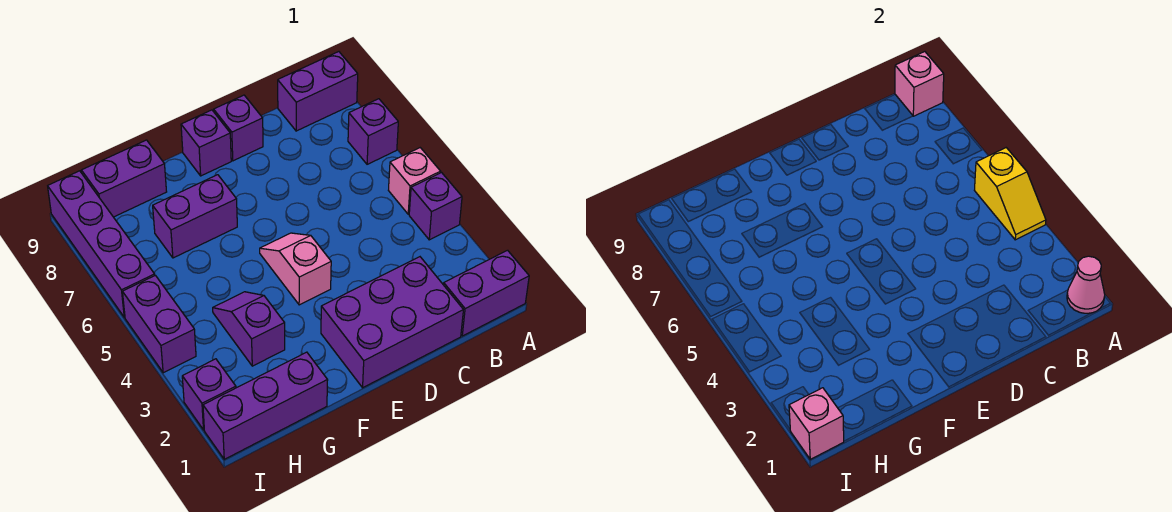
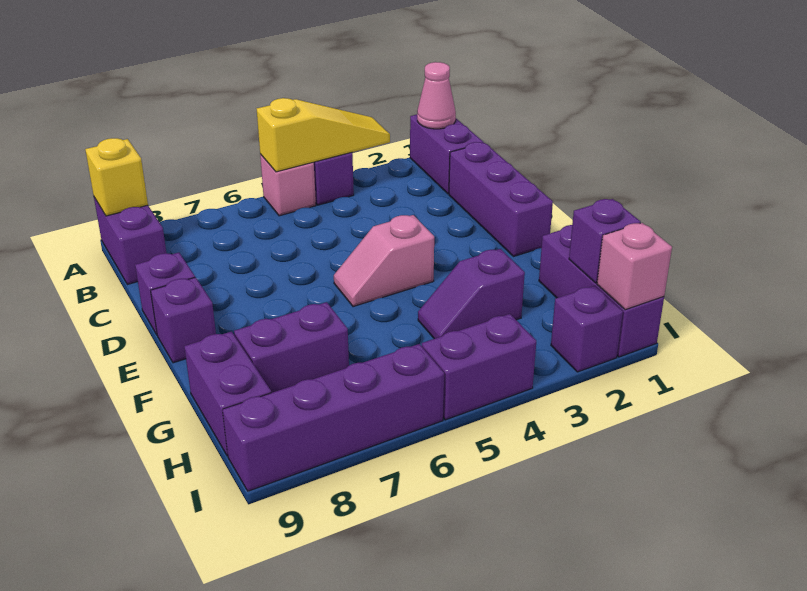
yellow slope A4:A5 level 2 top 5 -> yellow slope A3:A5 level 2 top 5
purple brick A7 level 1 -> purple brick H1 level 2
pink brick A9 level 2 -> yellow brick A9 level 2
purple brick C1:E2 level 1 -> purple brick C1:E1 level 1
purple brick F7:G7 level 1 -> purple brick G7:G8 level 1

